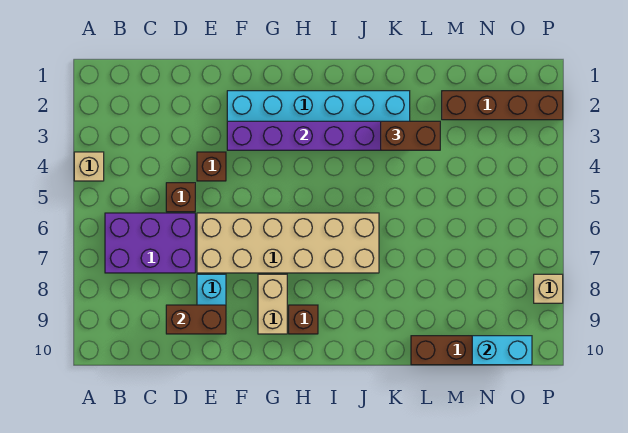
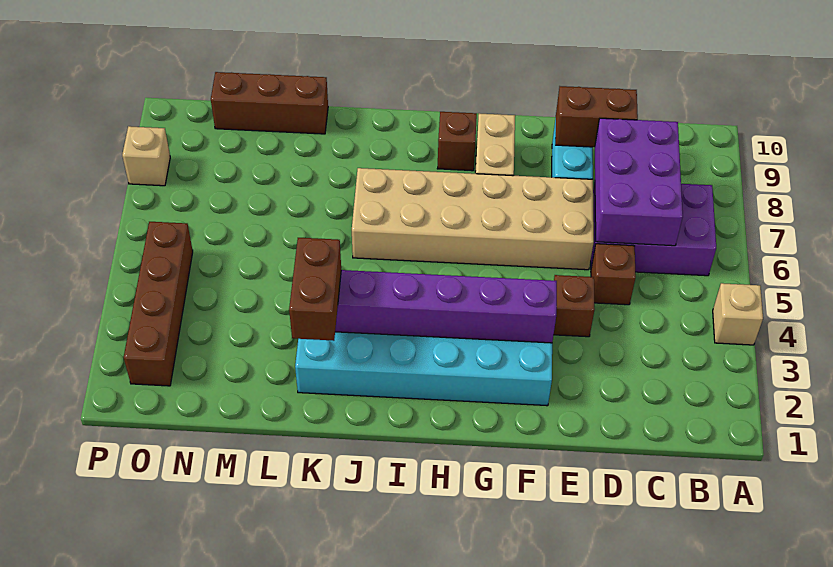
none -> purple brick C6:D8 level 2
brown brick K3:L3 level 3 -> brown brick K2:K3 level 3
brown brick M2:P2 level 1 -> brown brick O2:O5 level 1
cyan brick N10:O10 level 2 -> none

